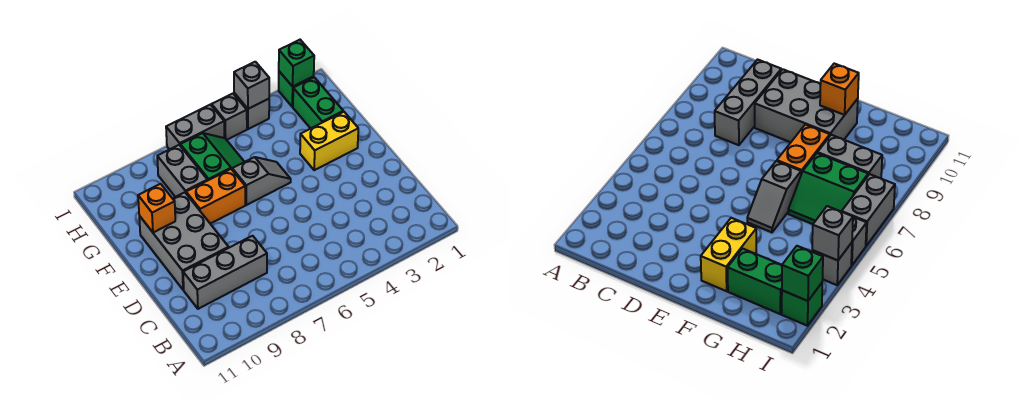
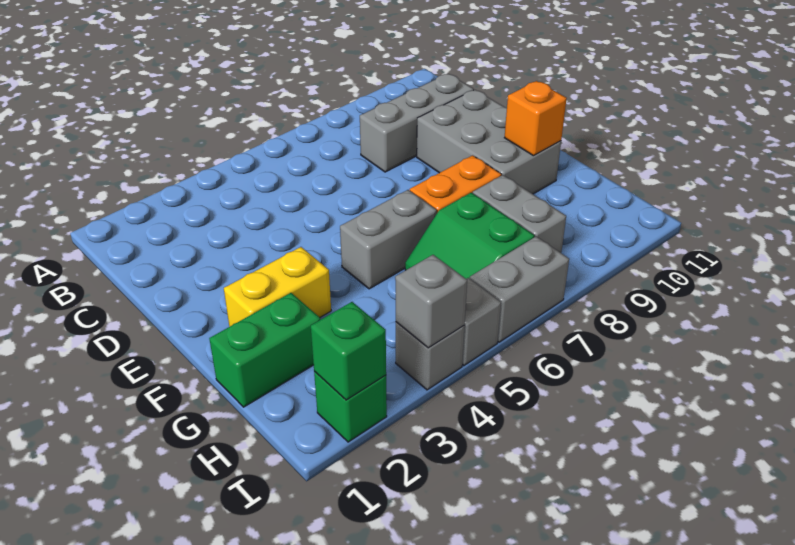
grey slope F5:F6 level 1 top 6 -> grey brick F5:F6 level 1
green brick G2:H2 level 1 -> green brick G1:G2 level 1

